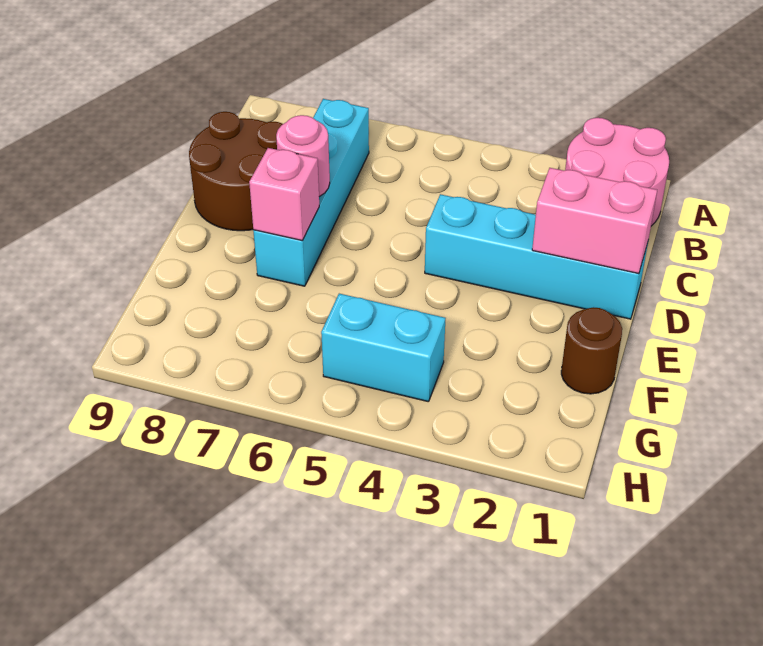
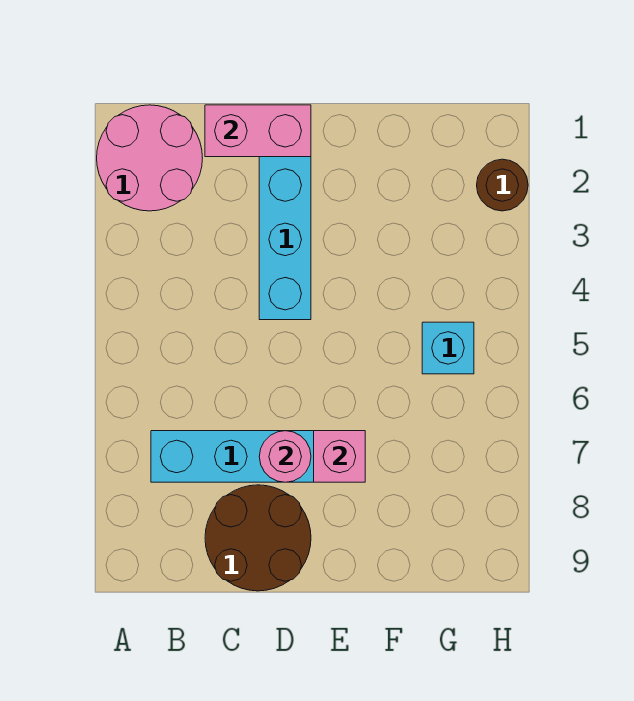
pink brick D1:D2 level 2 -> pink brick C1:D1 level 2
brown round brick F1 level 1 -> brown round brick H2 level 1
cyan brick G4:G5 level 1 -> cyan brick G5 level 1

